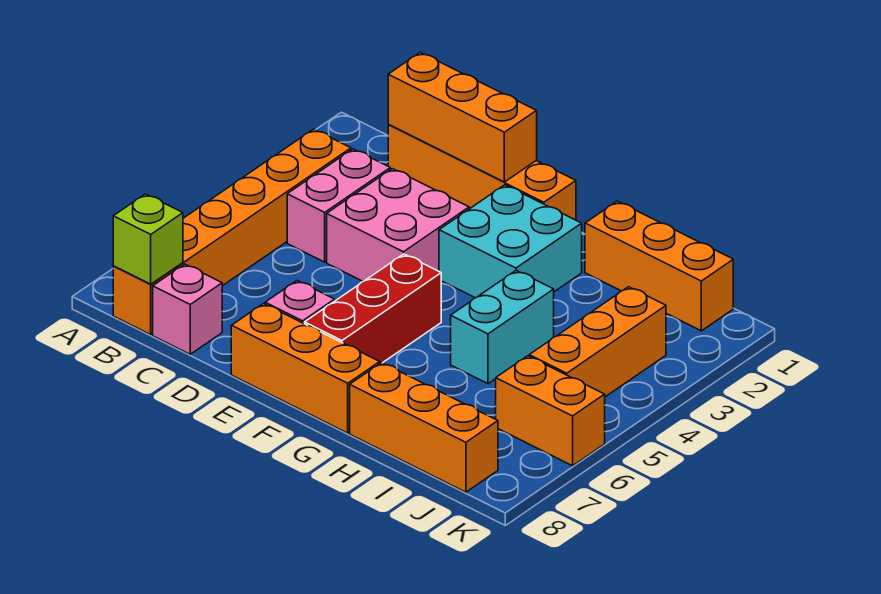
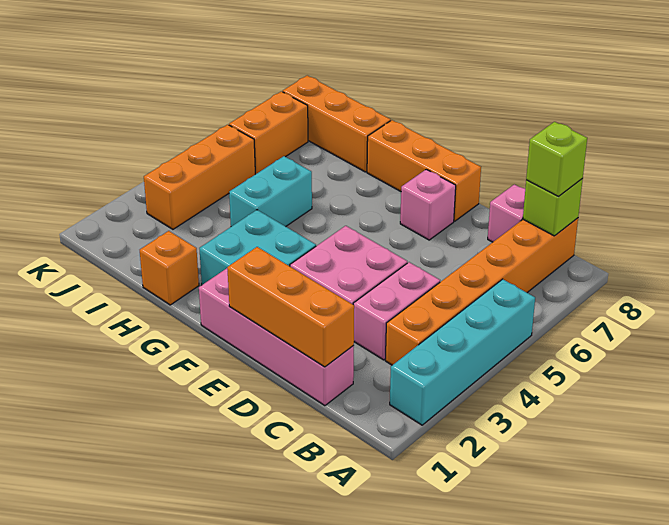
none -> cyan brick A2:A5 level 1
none -> lime brick B8 level 3
orange brick C1:F1 level 1 -> pink brick C1:F1 level 1
red brick F5:F7 level 1 -> none
orange brick H1:J1 level 1 -> orange brick H1 level 1
orange brick J6:K6 level 1 -> orange brick J6:J7 level 1

